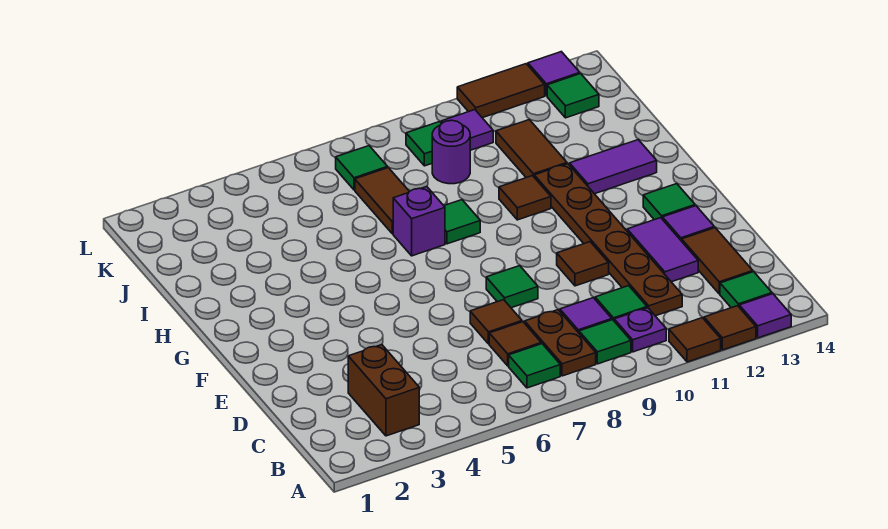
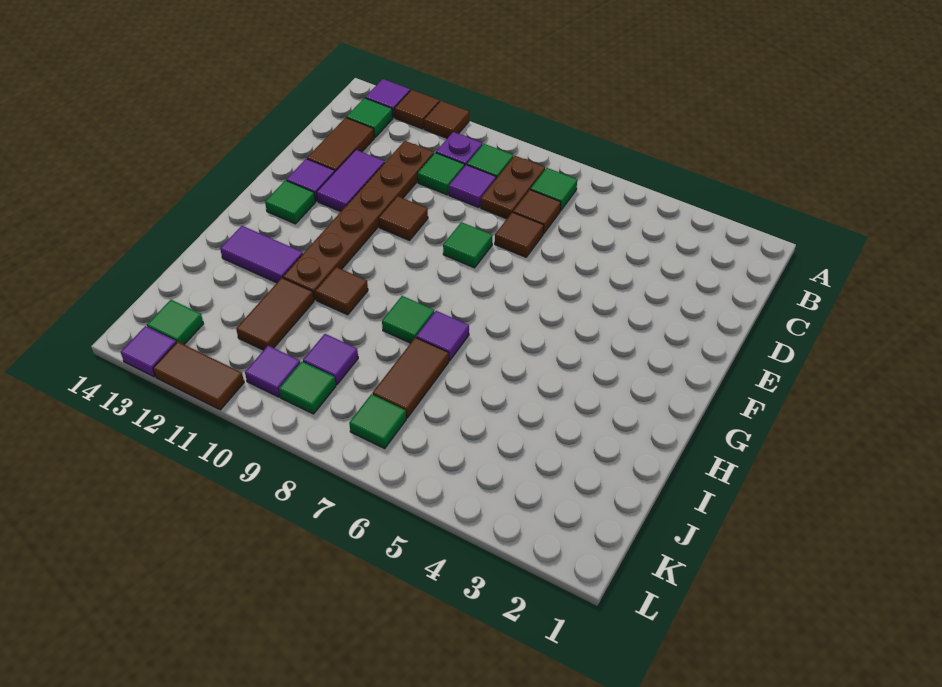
brown brick B3:C3 level 1 -> none
purple brick H7 level 1 -> purple tile H7 level 1
purple round brick J9 level 1 -> purple tile J9 level 1

